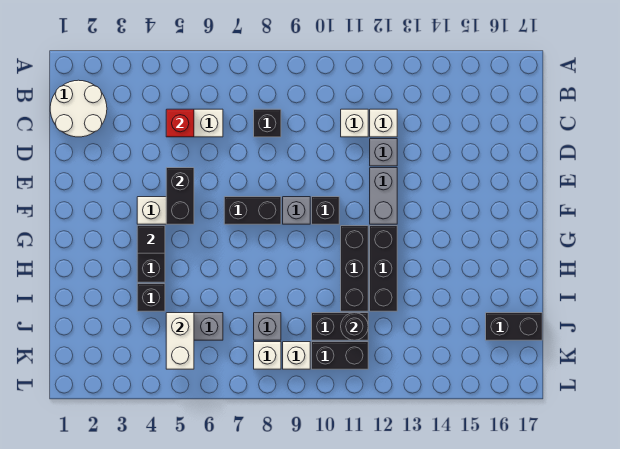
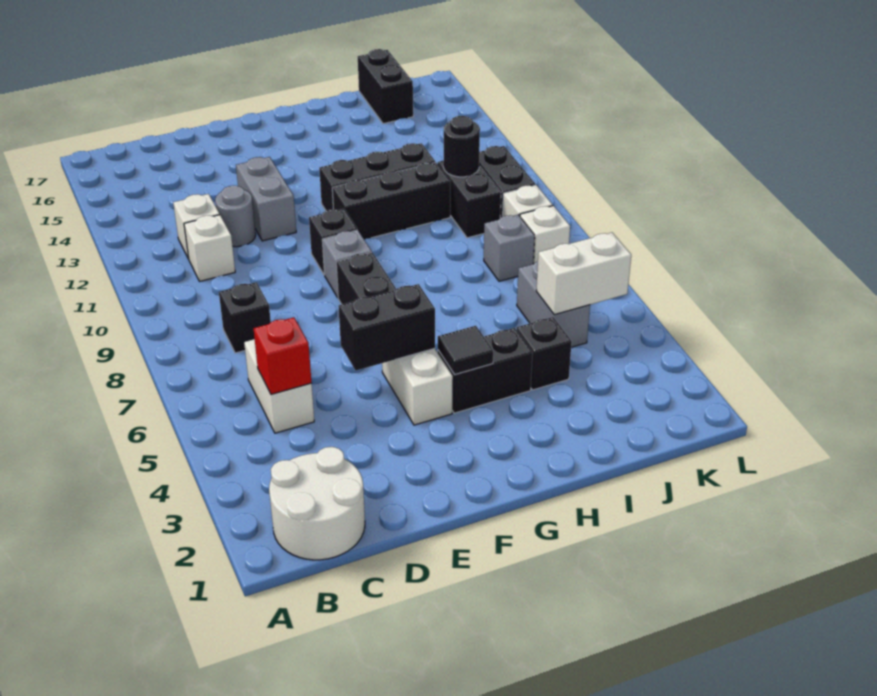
grey brick D12 level 1 -> grey round brick D12 level 1
grey brick E12:F12 level 1 -> grey brick E12:E13 level 1

